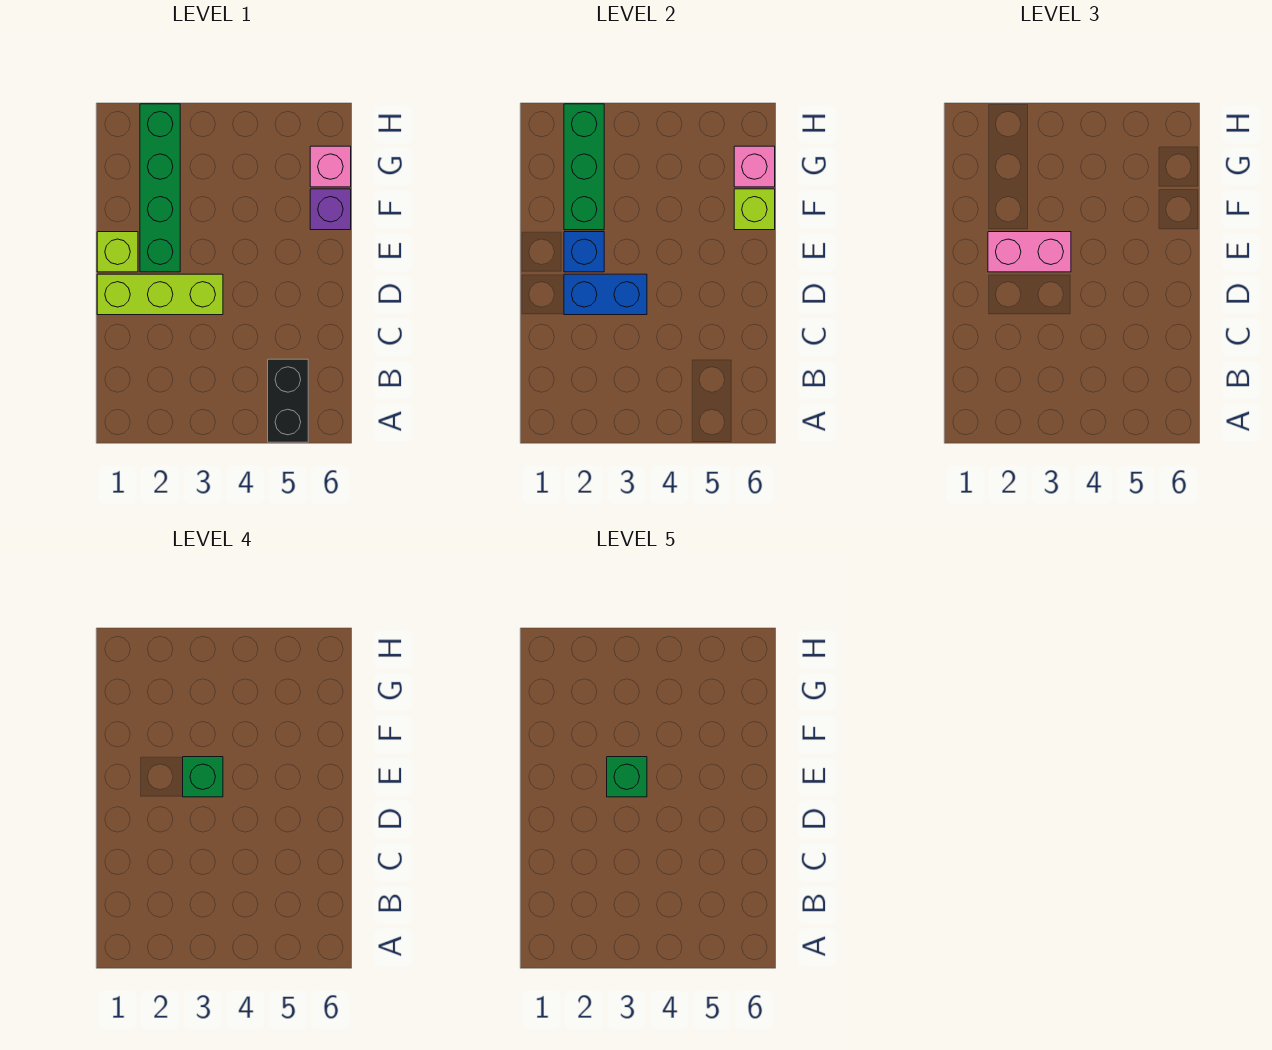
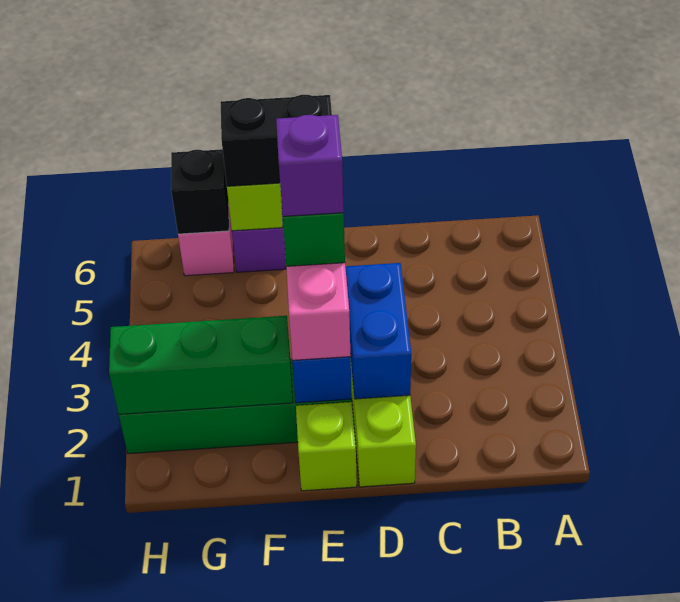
black brick A5:B5 level 1 -> black brick E6:F6 level 3
green brick E3 level 5 -> purple brick E3 level 5
pink brick G6 level 2 -> black brick G6 level 2

